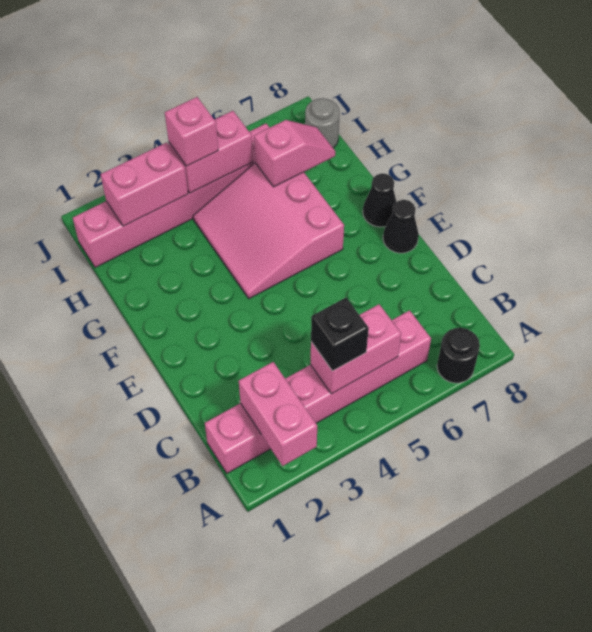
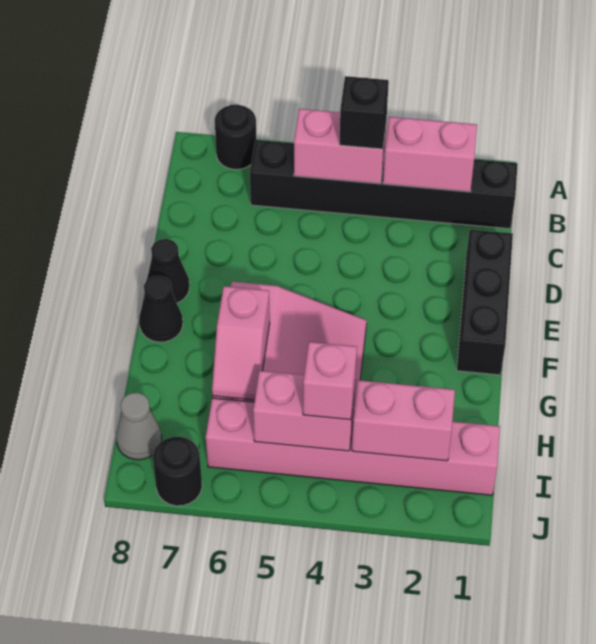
pink brick A2:B2 level 2 -> pink brick B2:B3 level 2
pink brick B1:B6 level 1 -> black brick B1:B6 level 1
none -> black brick D1:F1 level 1
pink slope H6:H7 level 2 top 6 -> pink slope G6:H6 level 2 top G
grey round brick I8 level 1 -> grey cone I8 level 1
none -> black round brick J7 level 1

